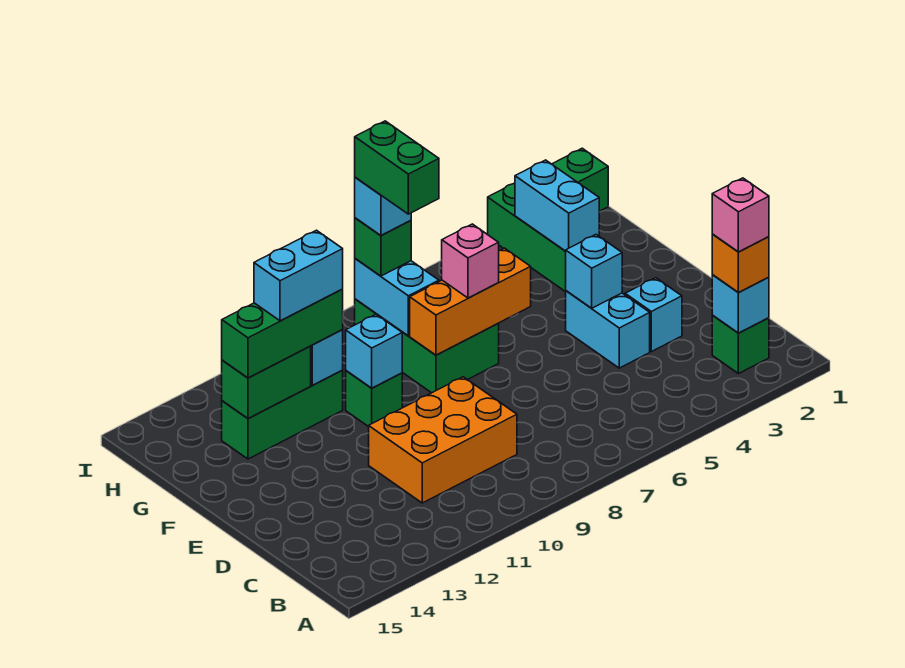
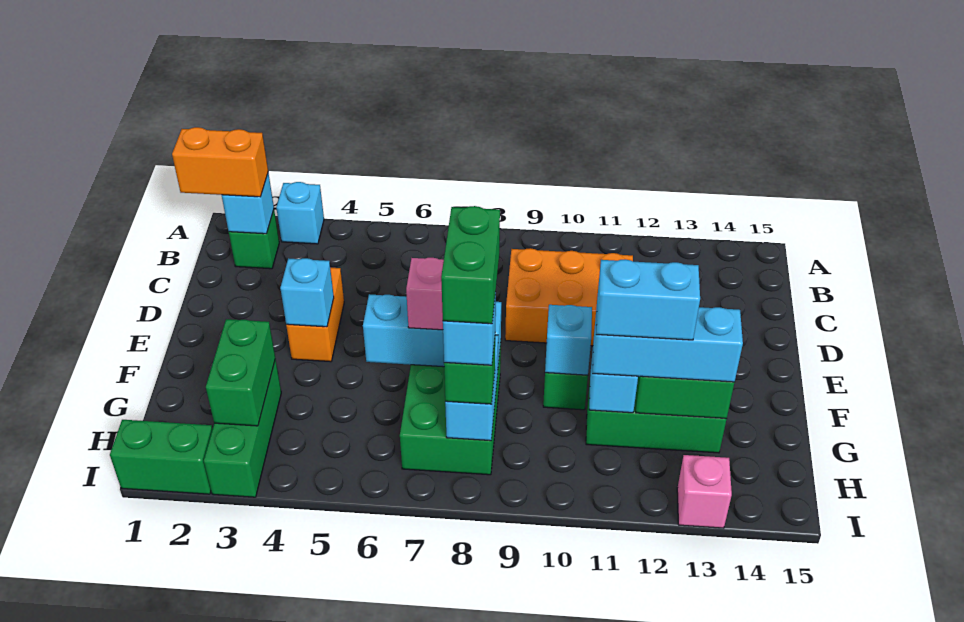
orange brick B2 level 3 -> orange brick B1:B2 level 3
pink brick B2 level 4 -> pink brick I13 level 1
cyan brick D3 level 1 -> cyan brick A3 level 1
cyan brick D4:E4 level 1 -> orange brick D4:E4 level 1
orange brick F6:F8 level 2 -> cyan brick F6:F8 level 2
cyan brick G3:H3 level 2 -> green brick G3:H3 level 2
green brick G11:G13 level 3 -> cyan brick G11:G13 level 3

